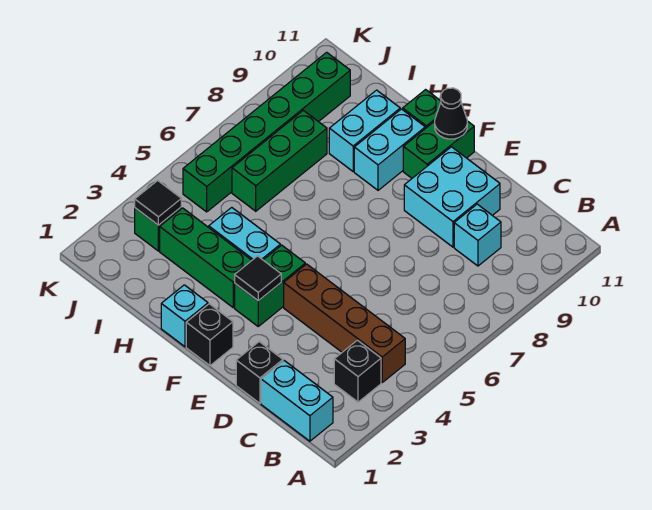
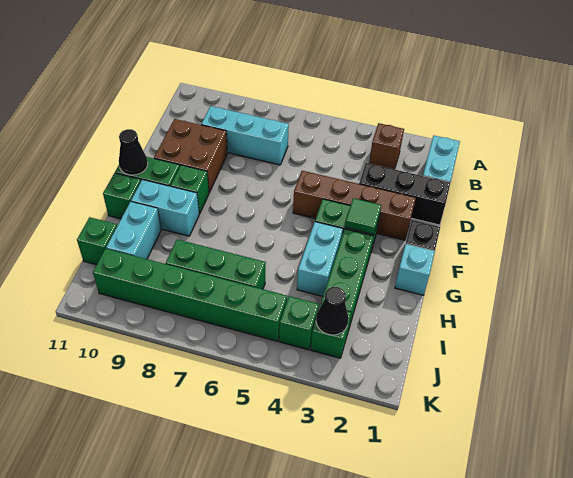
black brick B3 level 1 -> brown brick B3 level 1
brown brick B4:E4 level 1 -> brown brick E2:E5 level 1
cyan brick C9 level 1 -> cyan brick C7:C9 level 1
black brick D1 level 1 -> black brick D1:D3 level 1
cyan brick D9:E10 level 1 -> brown brick D9:E10 level 1
black tile F3 level 2 -> green tile F3 level 2
none -> green brick F9 level 1
cyan brick H9:H10 level 1 -> cyan brick H10:I10 level 1
none -> green brick I11 level 1
black tile J3 level 2 -> black cone J3 level 2
none -> green brick J4 level 1

